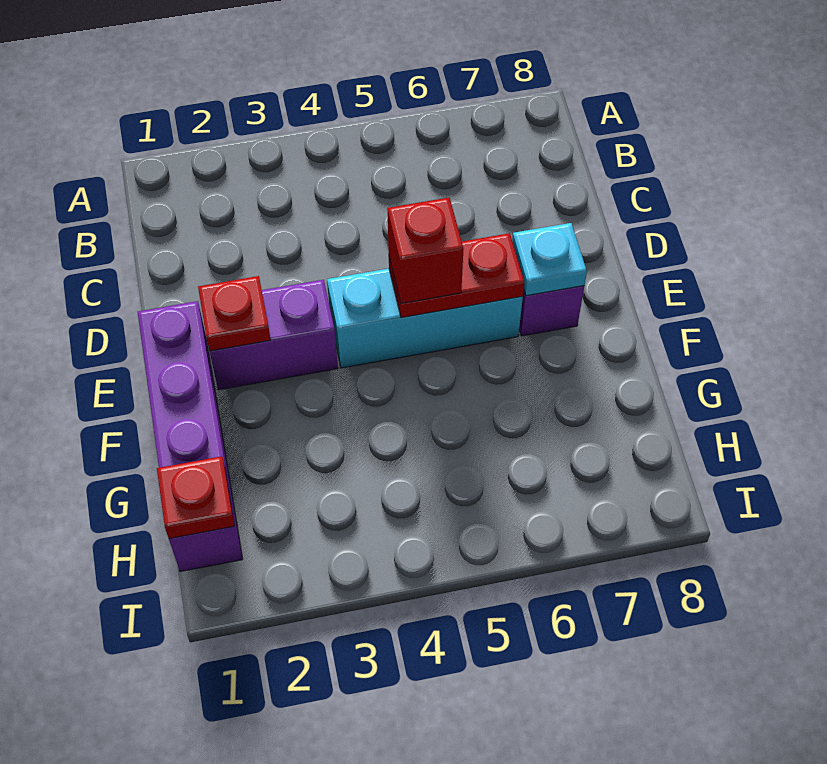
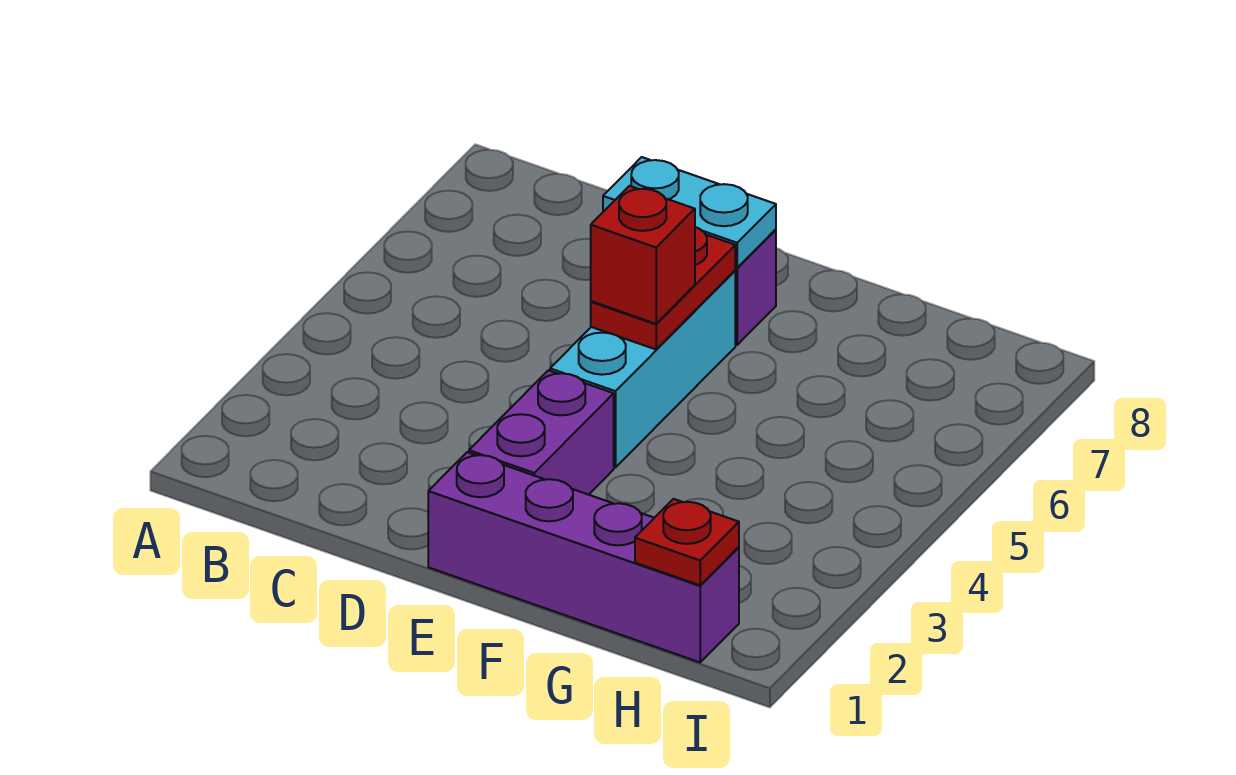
red plate E2 level 2 -> none
cyan plate E7 level 2 -> cyan plate D7:E7 level 2

